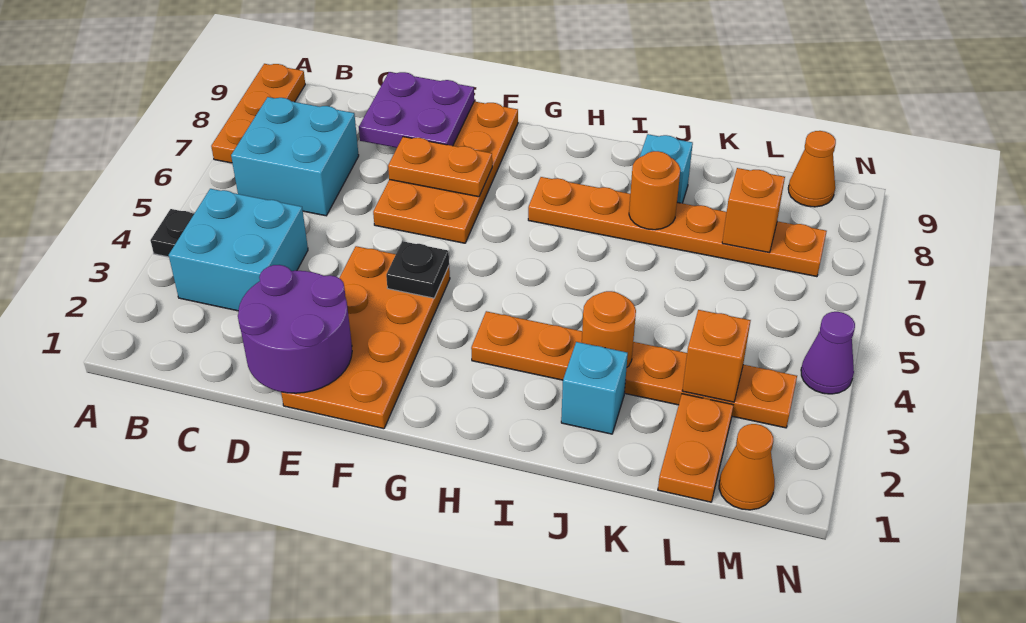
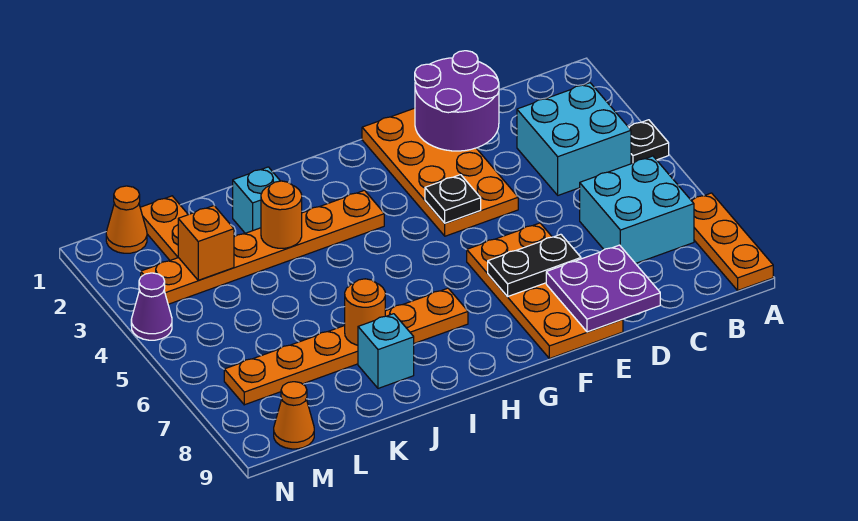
orange plate E7:F7 level 2 -> black plate E7:F7 level 2
orange brick L7 level 2 -> none

